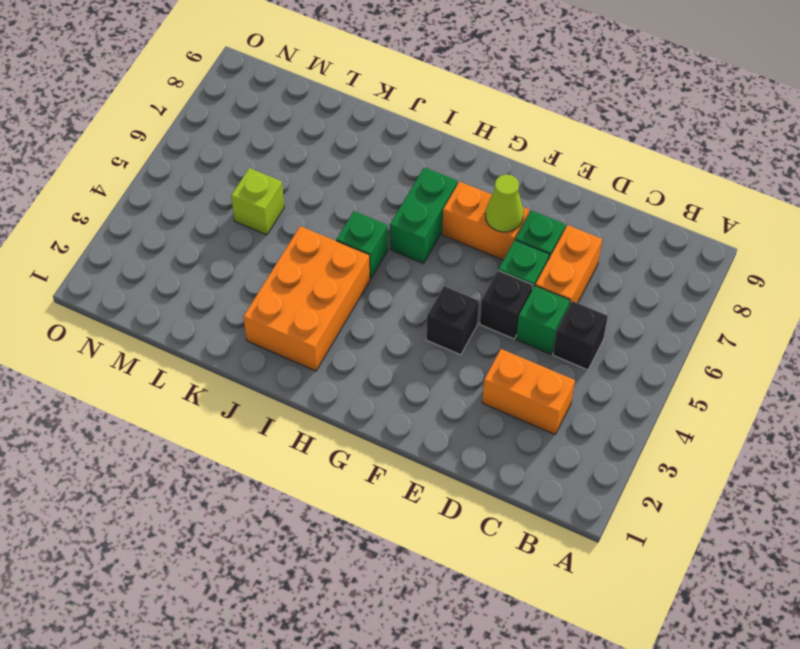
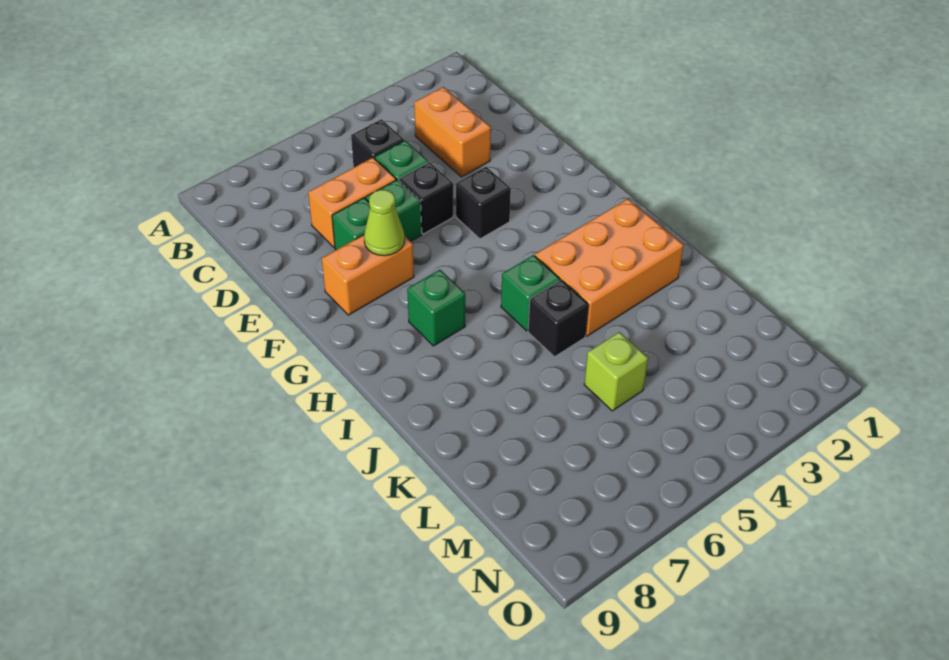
orange brick F7:G7 level 1 -> orange brick F7:F8 level 1
green brick H6:H7 level 1 -> green brick H7 level 1
none -> black brick J5 level 1

